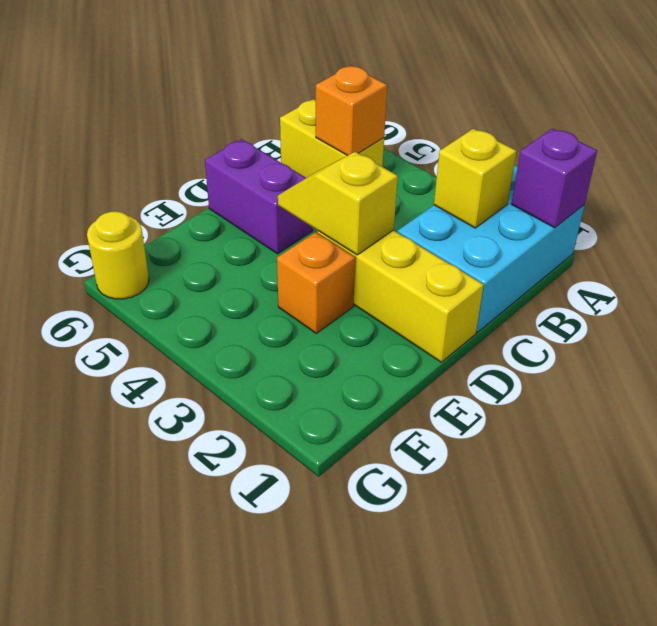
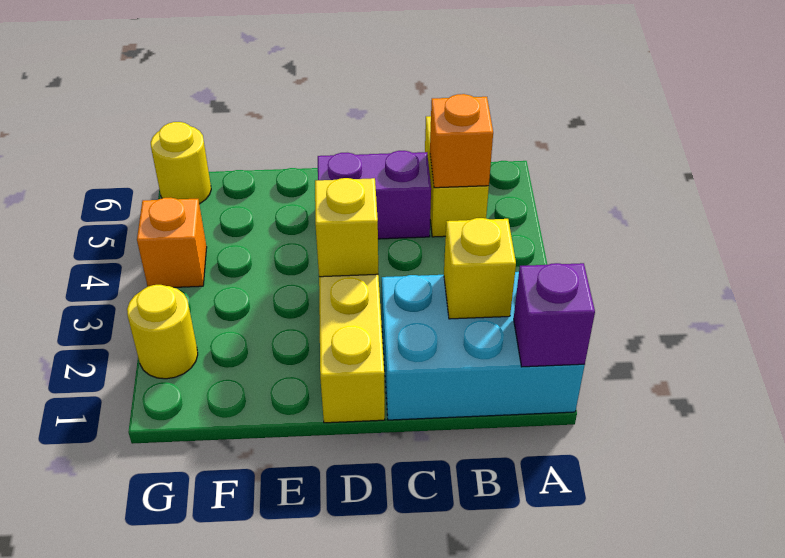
purple brick D5:D6 level 1 -> purple brick C5:D5 level 1
orange brick E3 level 1 -> orange brick G4 level 1
none -> yellow round brick G2 level 1

